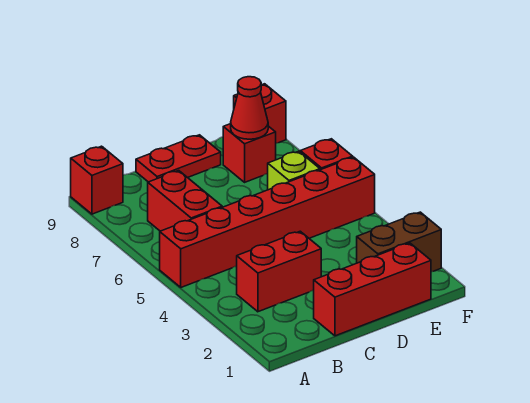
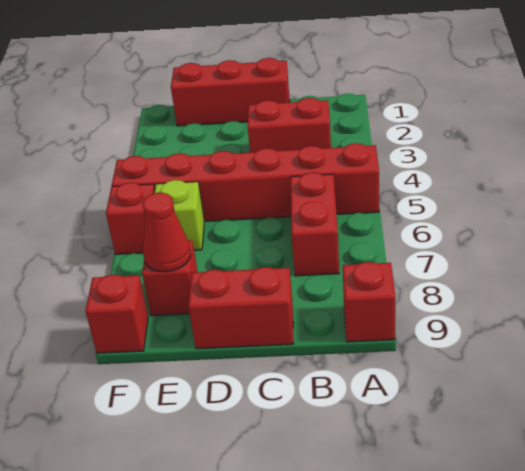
red plate C9:D9 level 1 -> red brick C9:D9 level 1
brown brick E2:F2 level 1 -> none

